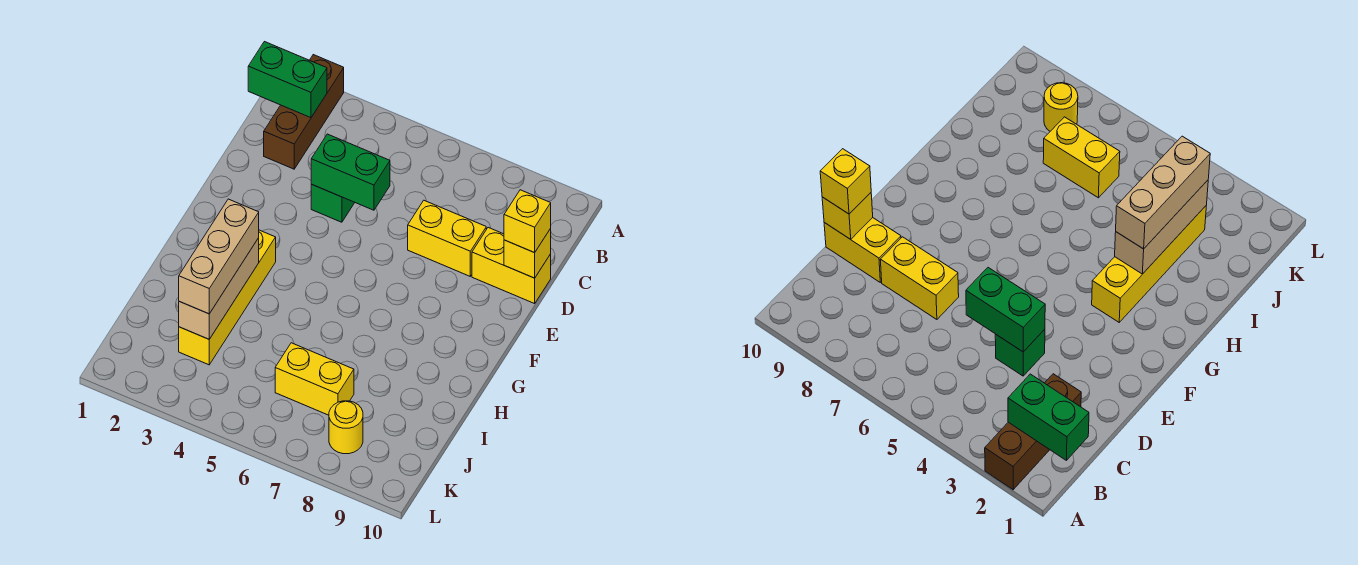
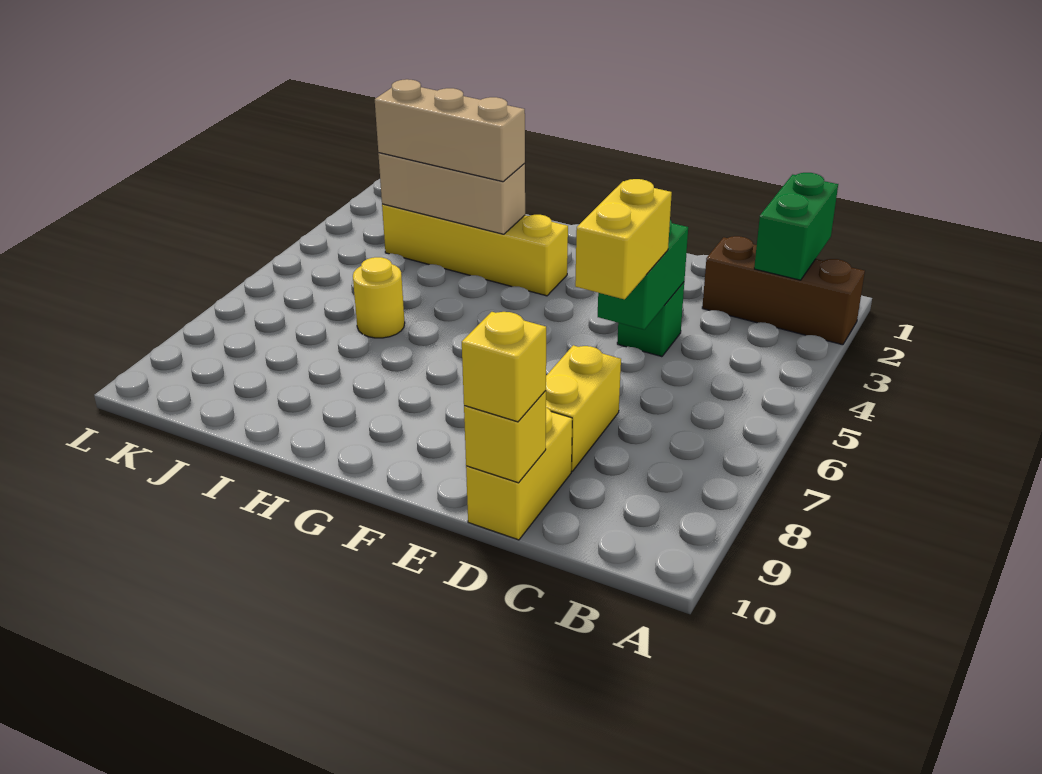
yellow brick J6:J7 level 1 -> yellow brick D5:D6 level 3
yellow round brick K8 level 1 -> yellow round brick I6 level 1

